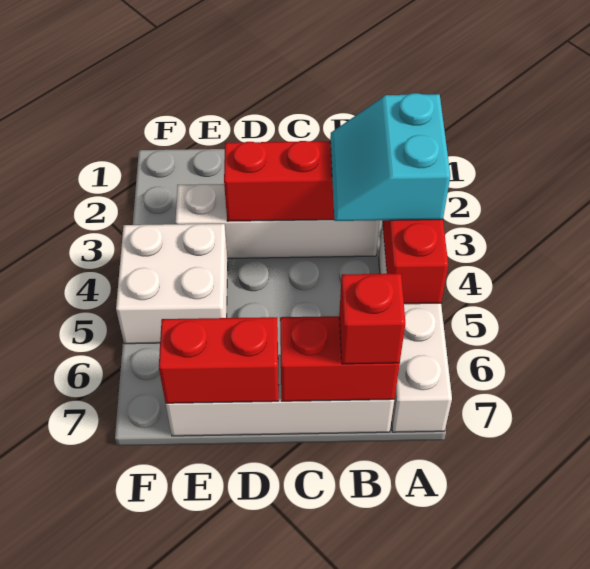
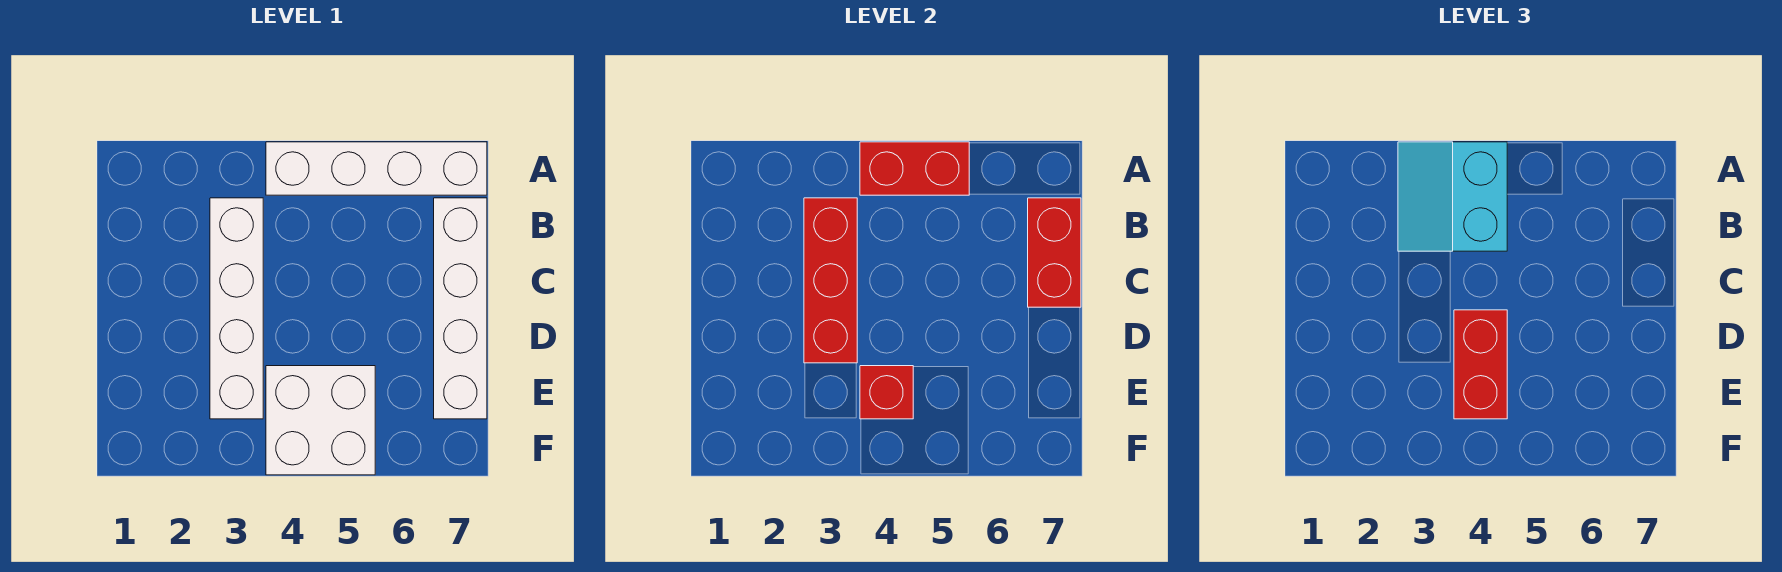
cyan slope A3:B4 level 3 top A -> cyan slope A3:B4 level 3 top 4
red brick B7 level 3 -> red brick E4 level 2
red brick D7:E7 level 2 -> red brick D4:E4 level 3

